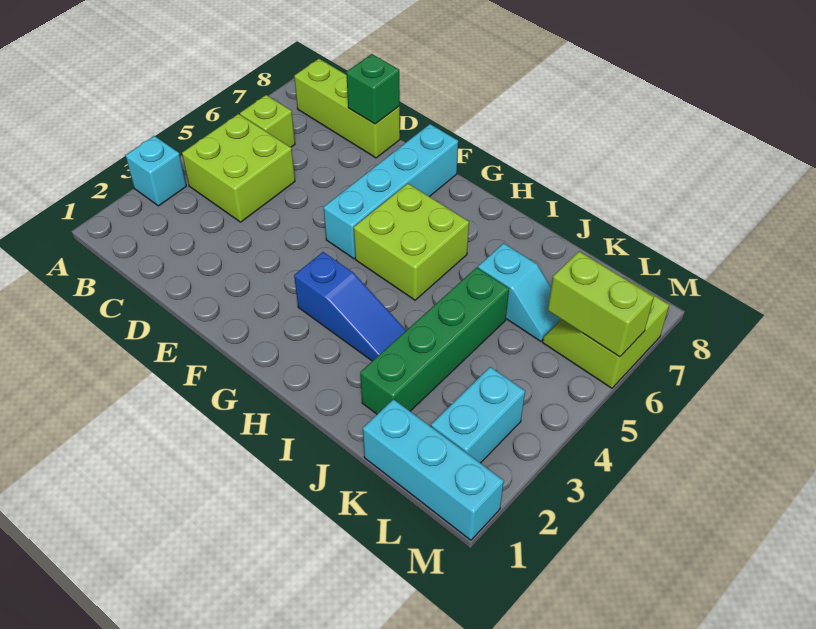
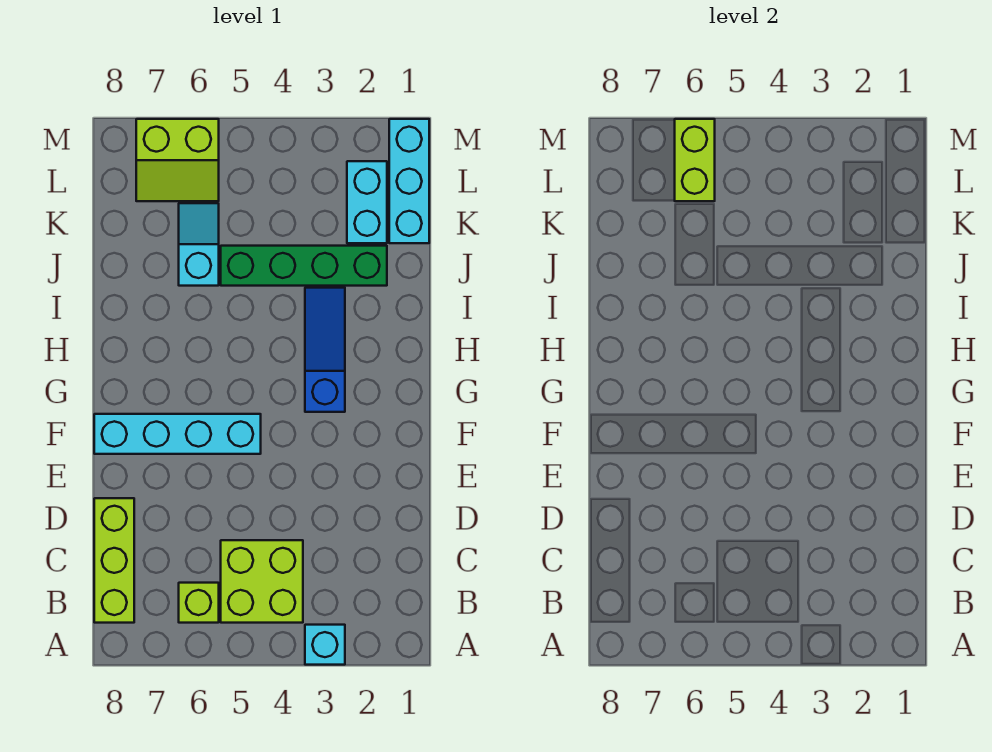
green brick D8 level 2 -> none
lime brick G5:H6 level 1 -> none
cyan brick L2:L3 level 1 -> cyan brick K2:L2 level 1

